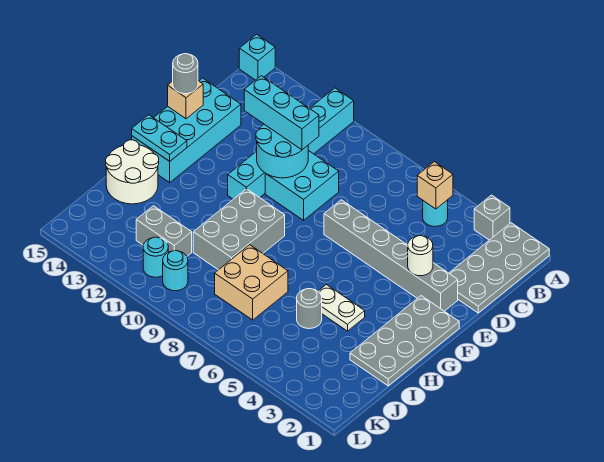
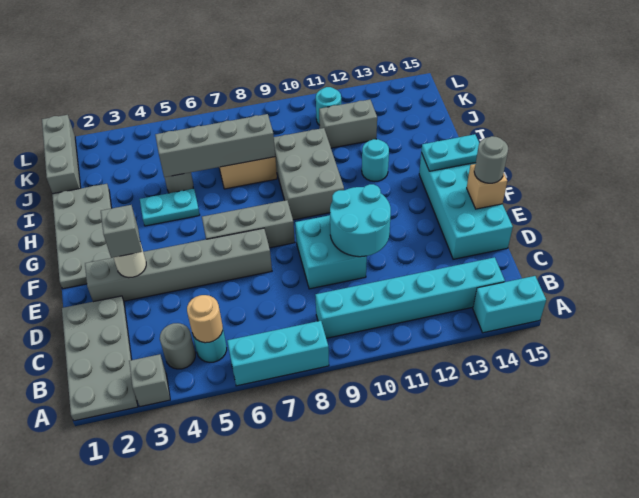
cyan brick A11:F11 level 1 -> cyan brick B9:B14 level 1
cyan brick A15 level 1 -> cyan brick A14:A15 level 1
none -> grey round brick B4 level 1
tan brick B5 level 2 -> tan round brick B5 level 2
cyan brick D10:D12 level 3 -> cyan brick A6:A8 level 1
none -> grey brick E3 level 3
none -> grey brick F6:F8 level 1
white plate H4:H5 level 1 -> cyan plate H4:H5 level 1
white round brick H14:I15 level 1 -> none
none -> grey brick I5:I8 level 2
none -> grey brick J1:L1 level 1
cyan round brick K10 level 1 -> cyan round brick H12 level 1

